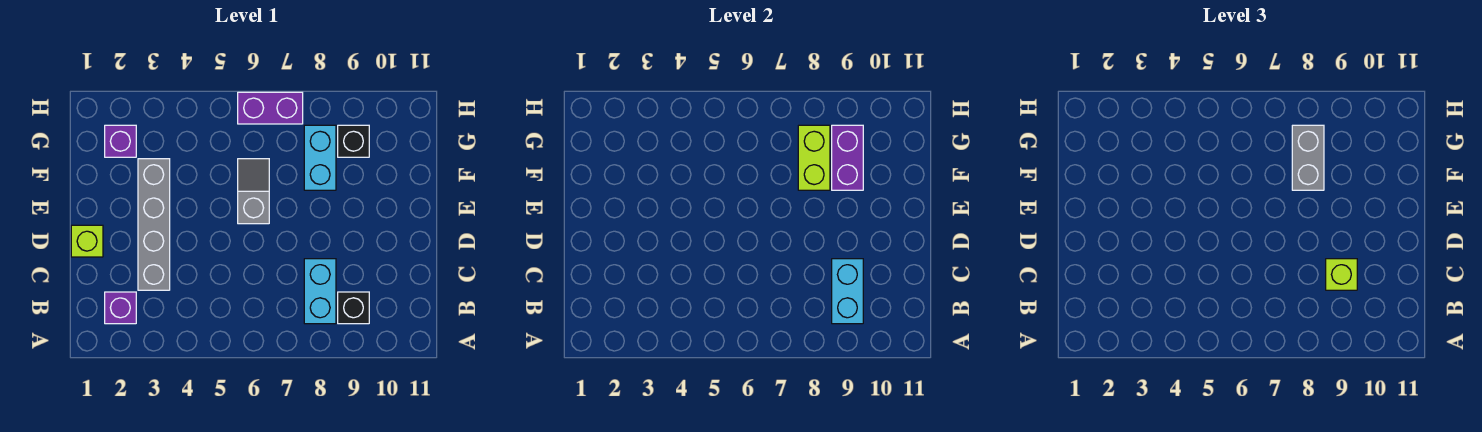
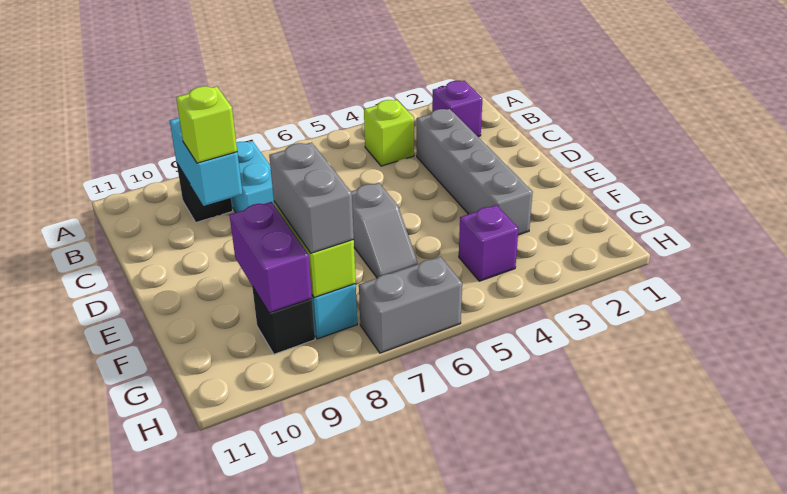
lime brick D1 level 1 -> lime brick B4 level 1
purple brick G2 level 1 -> purple brick G4 level 1
purple brick H6:H7 level 1 -> grey brick H6:H7 level 1

